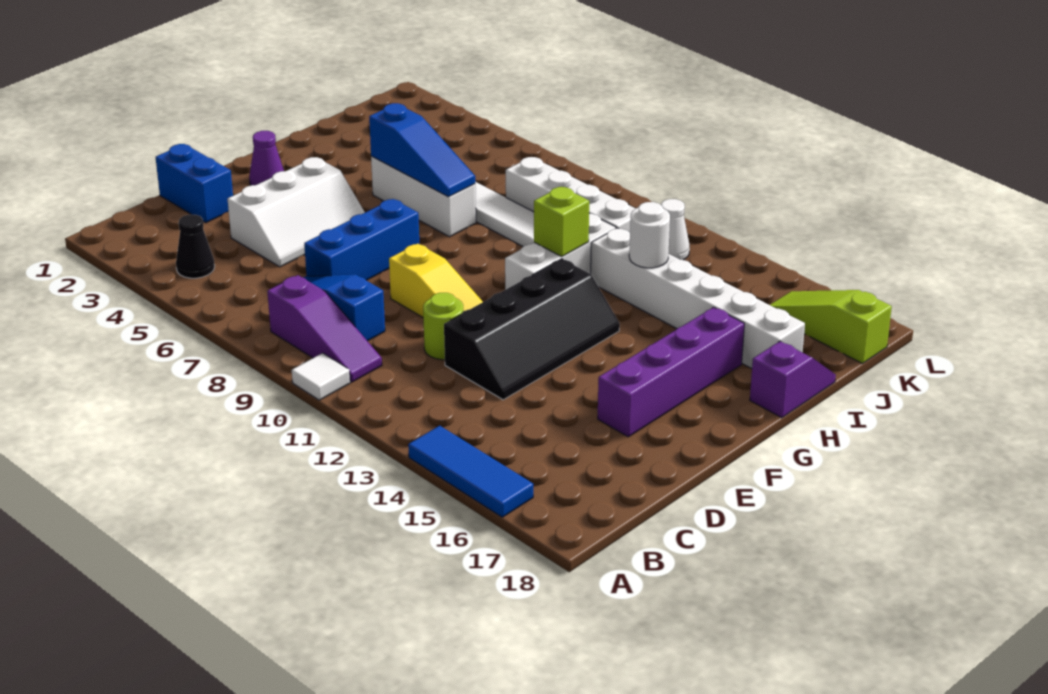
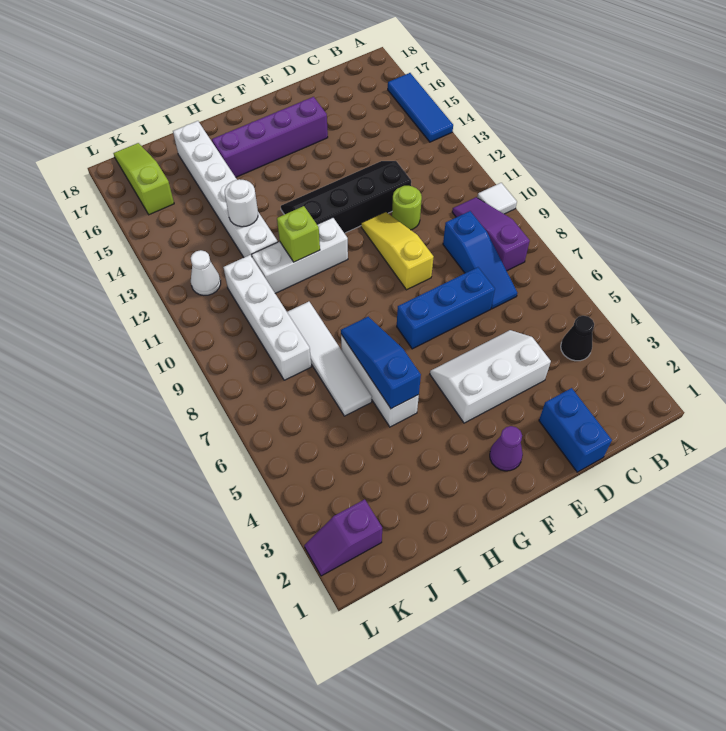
purple slope H18:I18 level 1 top H -> purple slope K2:L2 level 1 top K
lime slope K16:K18 level 1 top 18 -> lime slope K16:K18 level 1 top 16

